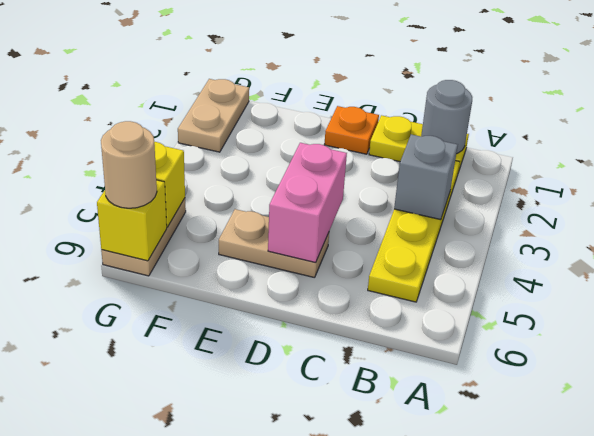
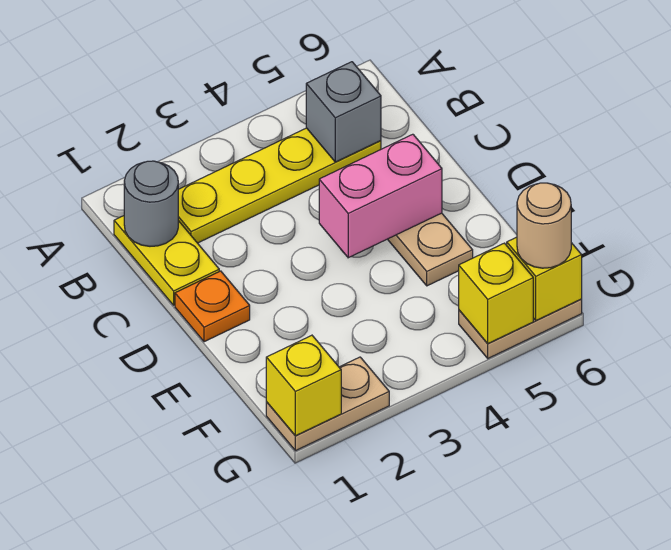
grey brick B3 level 2 -> grey brick B5 level 2
none -> yellow brick G1 level 2

